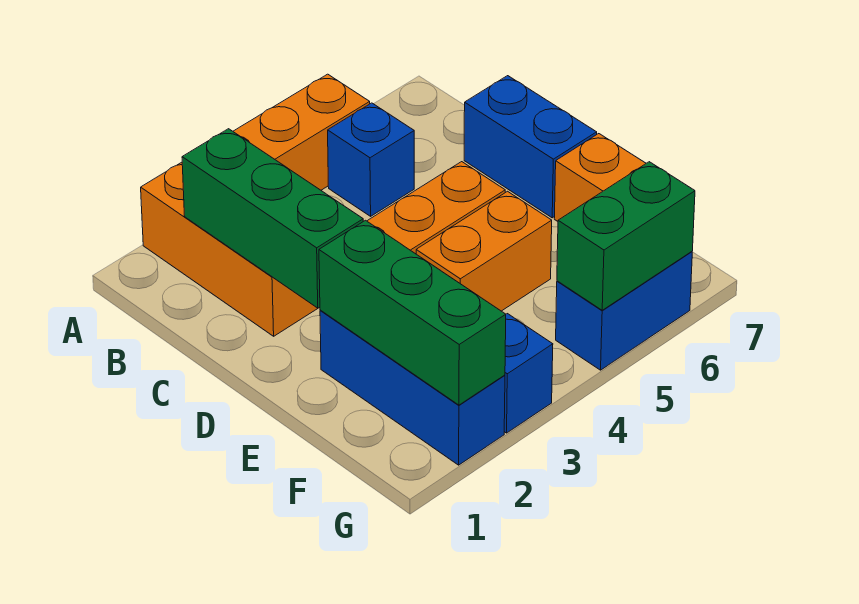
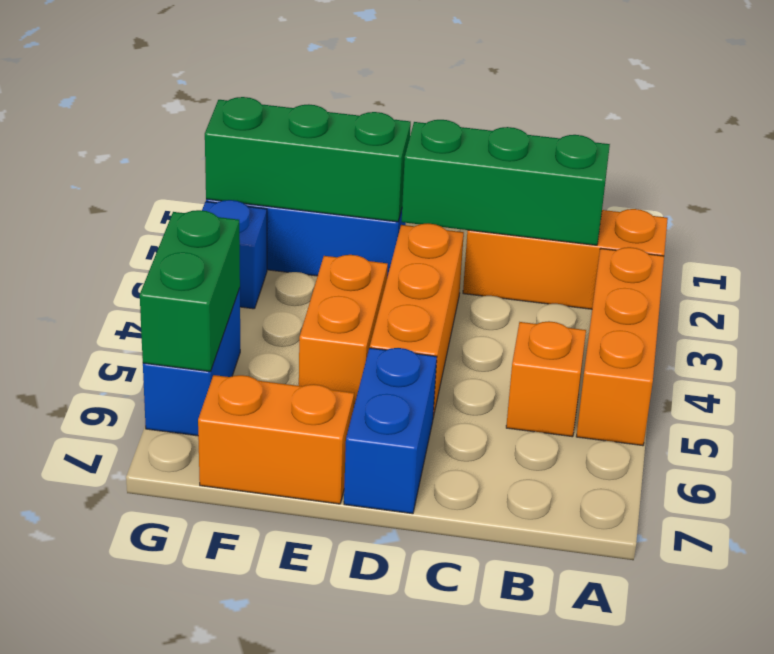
blue brick B5 level 1 -> orange brick B5 level 1
blue brick C7:D7 level 1 -> blue brick D6:D7 level 1

